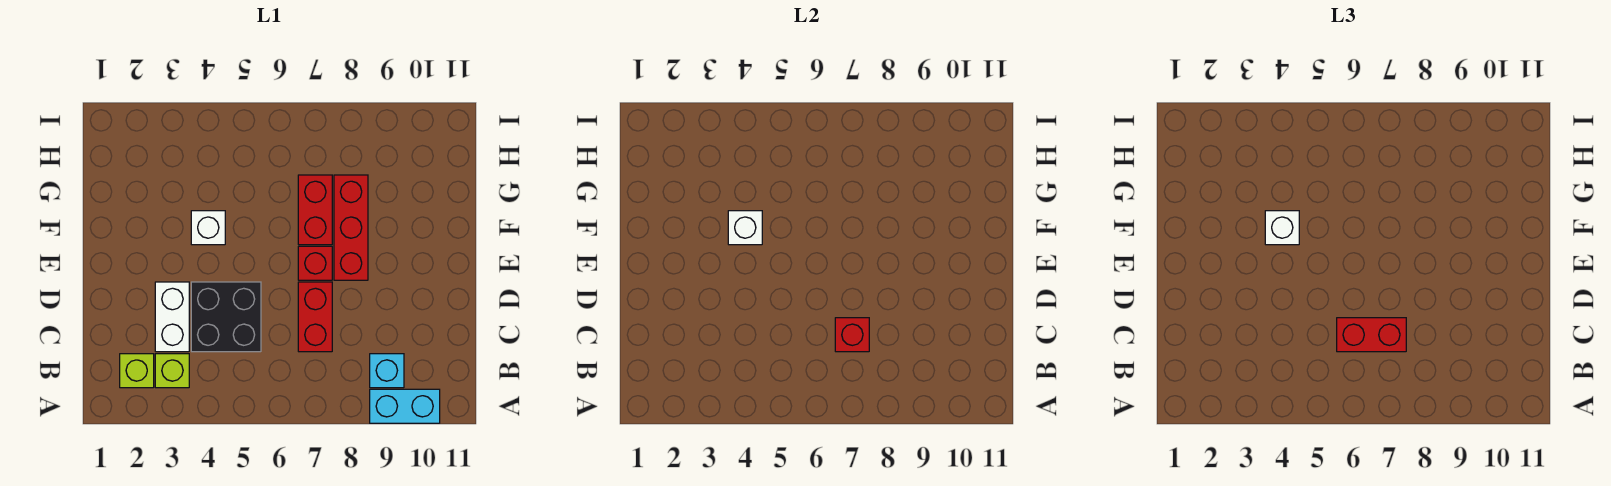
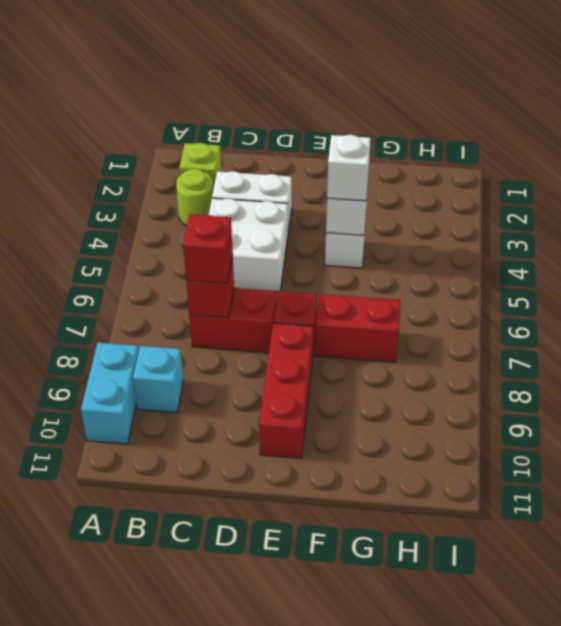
lime brick B3 level 1 -> lime round brick B3 level 1
black brick C4:D5 level 1 -> white brick C4:D5 level 1
red brick C6:C7 level 3 -> red brick C7 level 3
red brick E8:G8 level 1 -> red brick E8:E10 level 1

